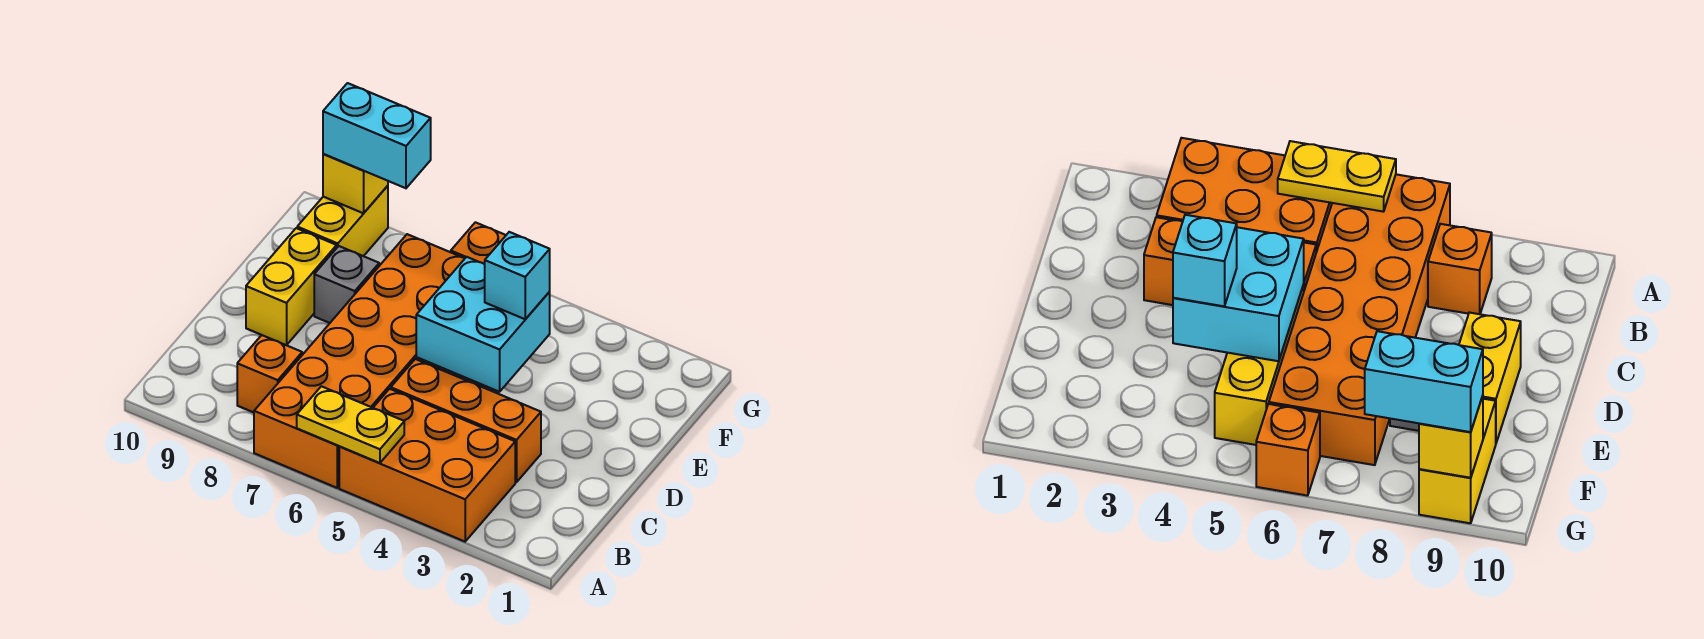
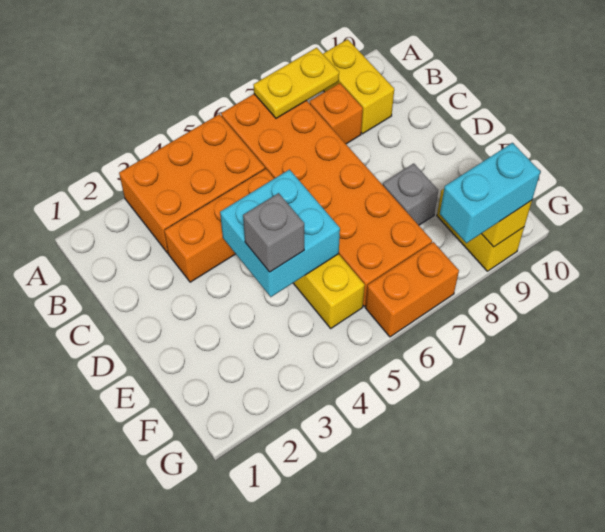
yellow plate A5:A6 level 2 -> yellow plate A7:A8 level 2
yellow brick D9:E9 level 1 -> yellow brick A9:B9 level 1
cyan brick E4 level 3 -> grey brick E4 level 3
orange brick G6 level 1 -> orange brick G6:G7 level 1

